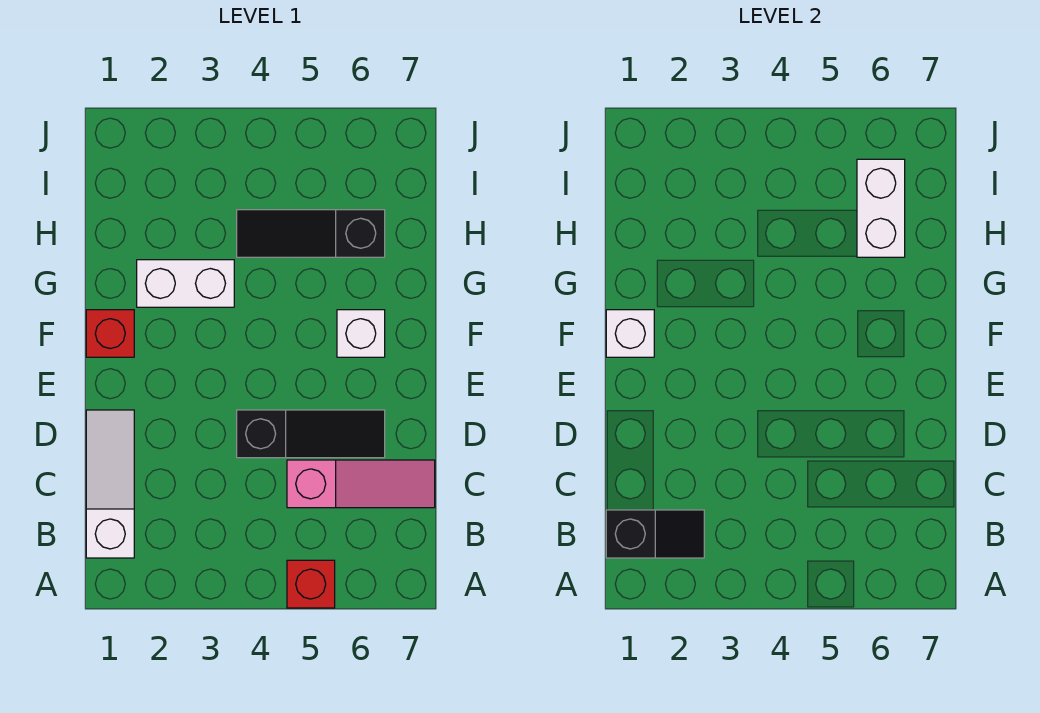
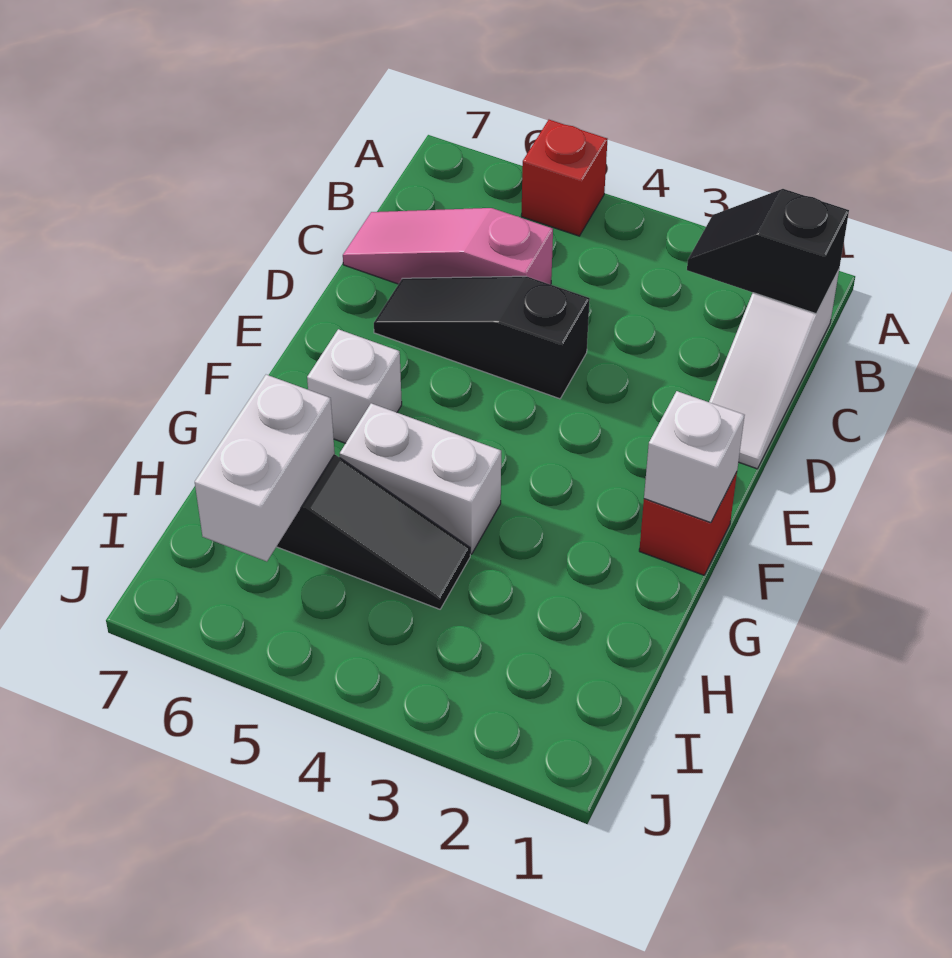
white brick G2:G3 level 1 -> white brick G4:G5 level 1

